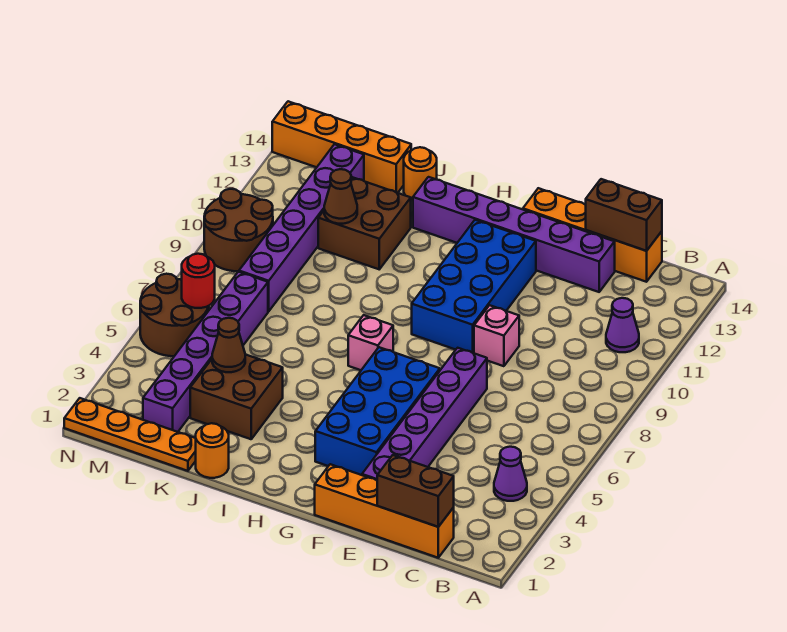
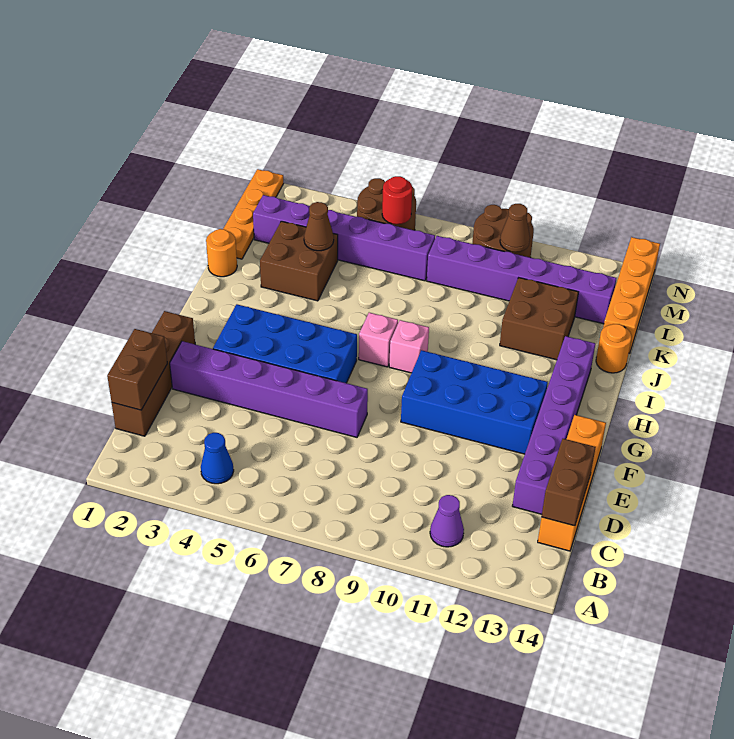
purple cone B4 level 1 -> blue cone B4 level 1
orange brick C1:F1 level 1 -> brown brick C1:F1 level 1
pink brick E9 level 1 -> pink brick H8 level 1
brown cone K11 level 2 -> brown cone M10 level 2

